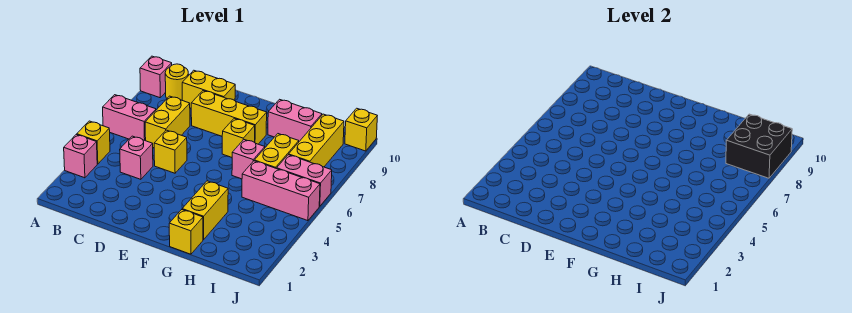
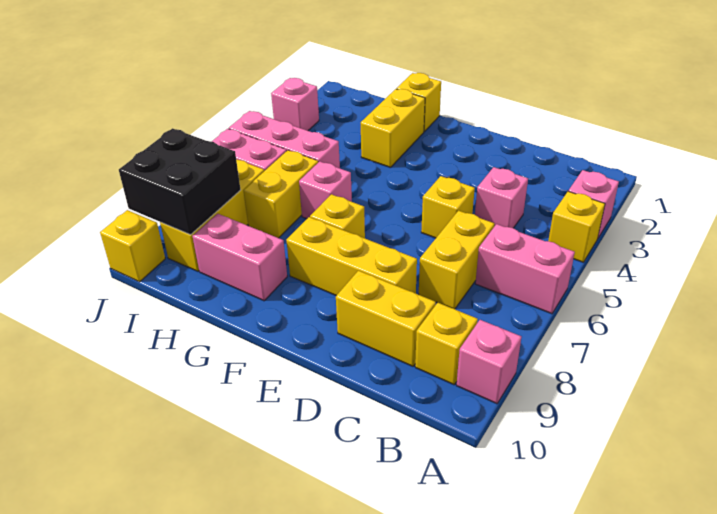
yellow round brick B9 level 1 -> yellow brick B9 level 1
none -> pink brick J3 level 1

